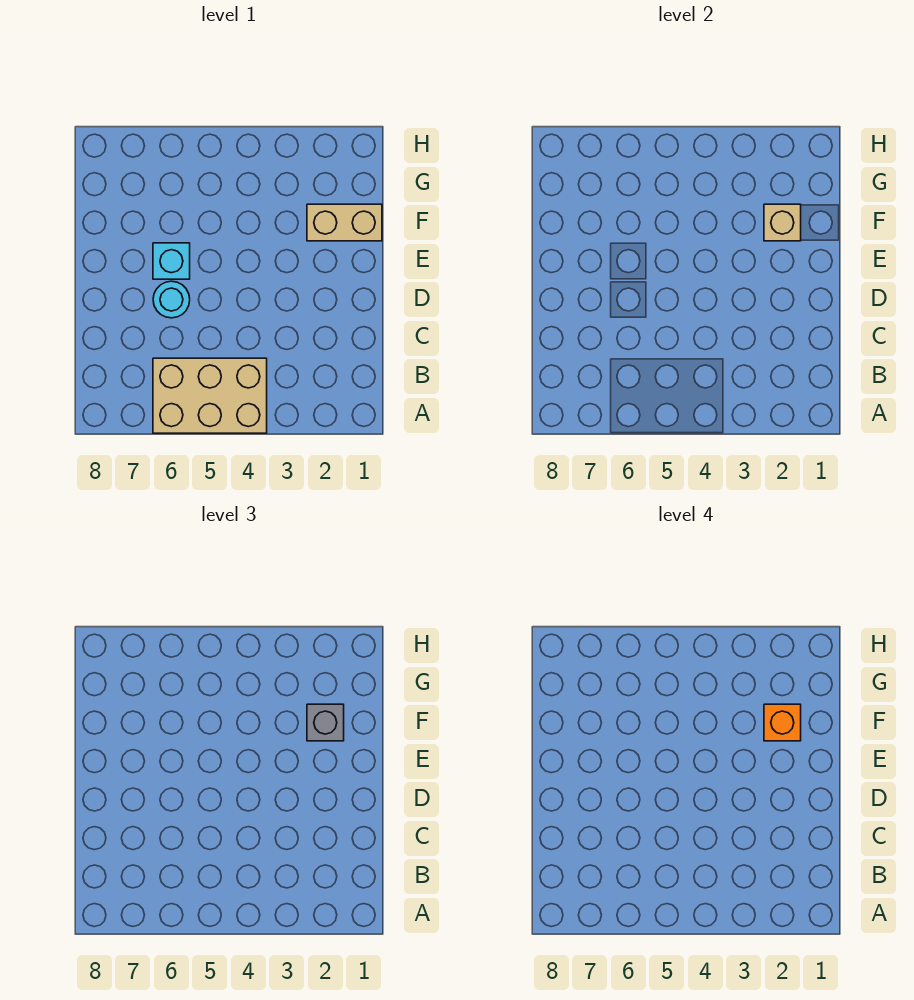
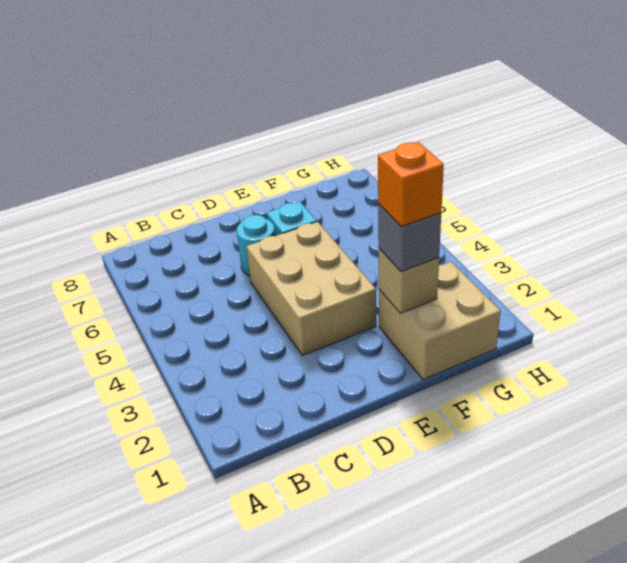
tan brick A4:B6 level 1 -> tan brick D3:E5 level 1
tan brick F1:F2 level 1 -> tan brick F1:G2 level 1

